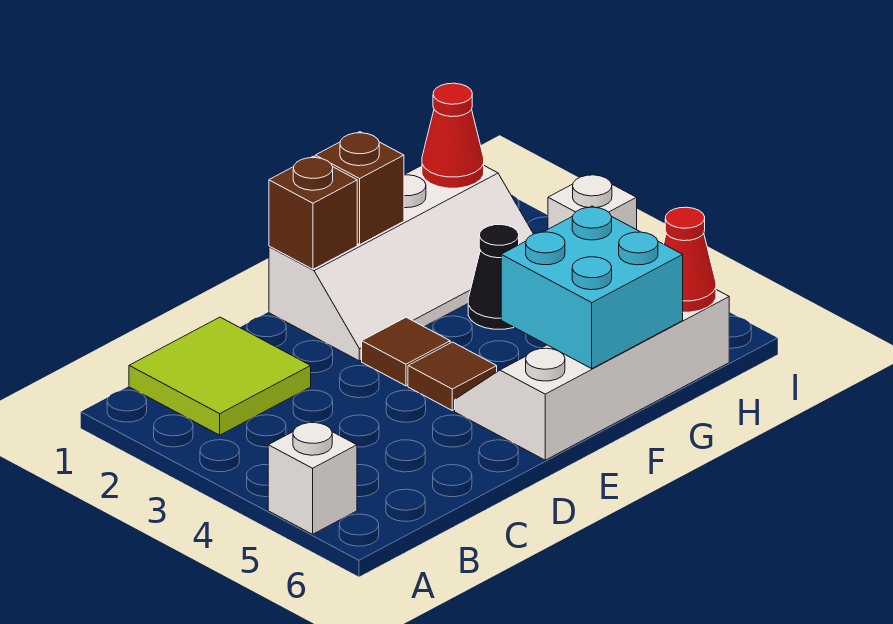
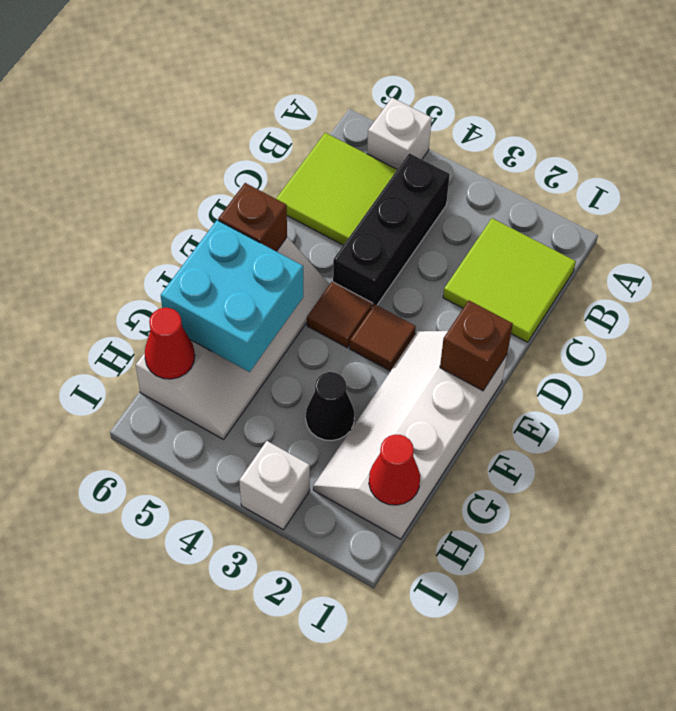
none -> black brick B4:D4 level 1
none -> lime tile B5:C6 level 1
brown brick F1 level 2 -> brown brick E6 level 2

